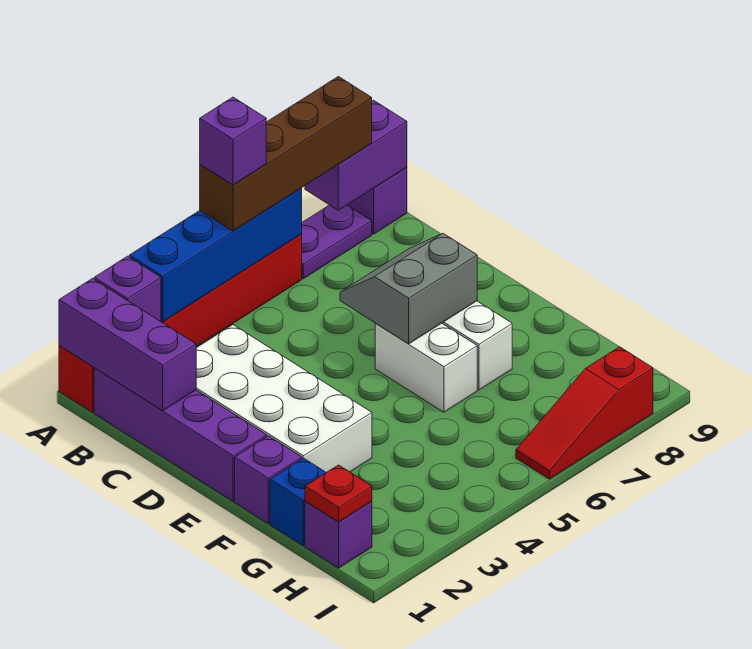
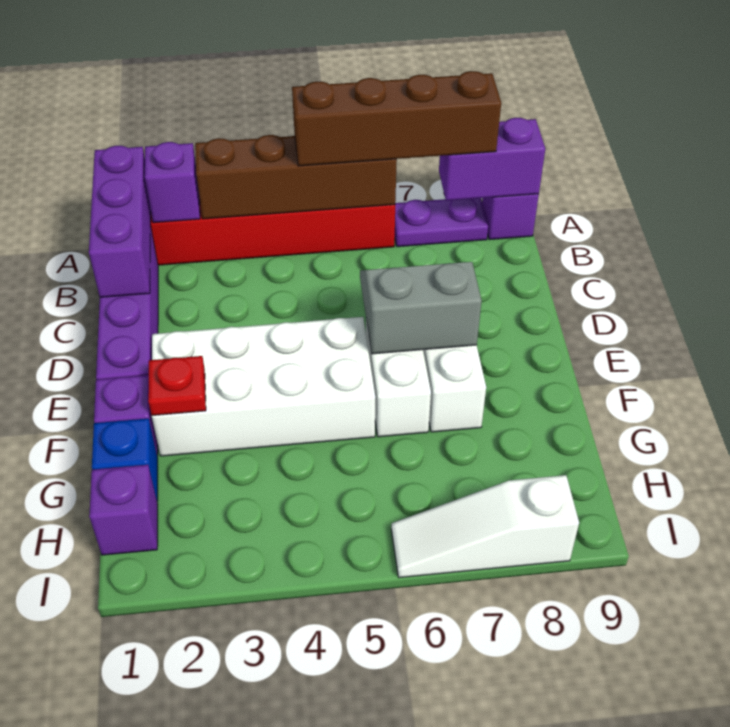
blue brick A3:A6 level 2 -> brown brick A3:A6 level 2
purple brick A5 level 4 -> none
white brick C2:F3 level 1 -> white brick E2:F5 level 1
red plate H1 level 2 -> red plate F2 level 2
red slope I6:I8 level 1 top 8 -> white slope I6:I8 level 1 top 8

